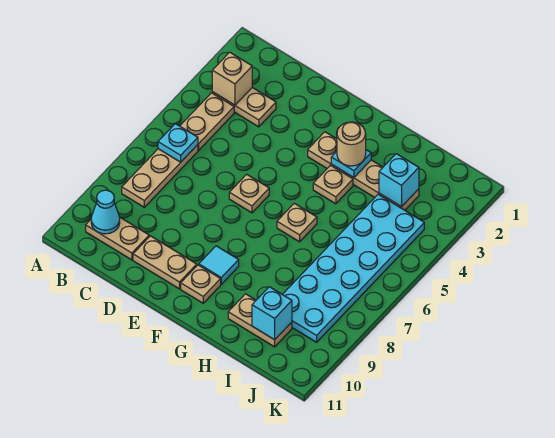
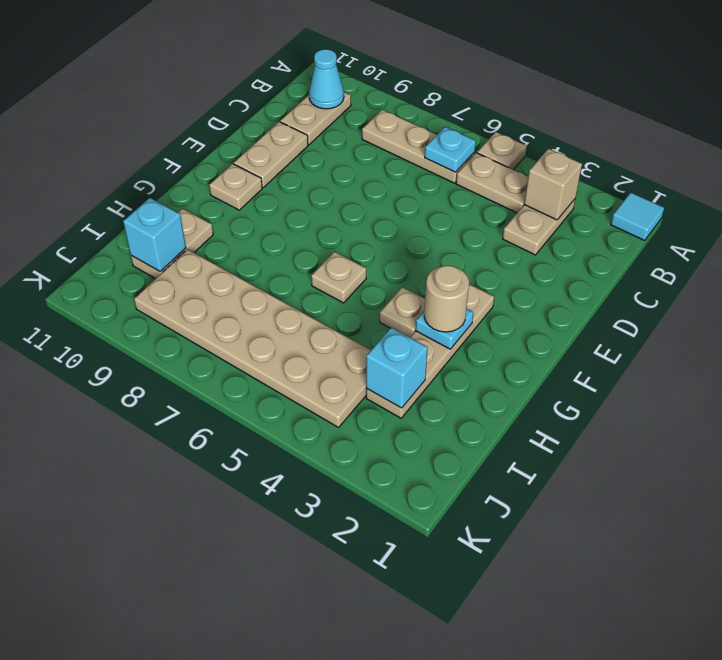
tan plate E6 level 1 -> tan plate A5 level 1
cyan tile F9 level 1 -> cyan tile A1 level 1
cyan plate I4:J9 level 1 -> tan plate I4:J9 level 1

